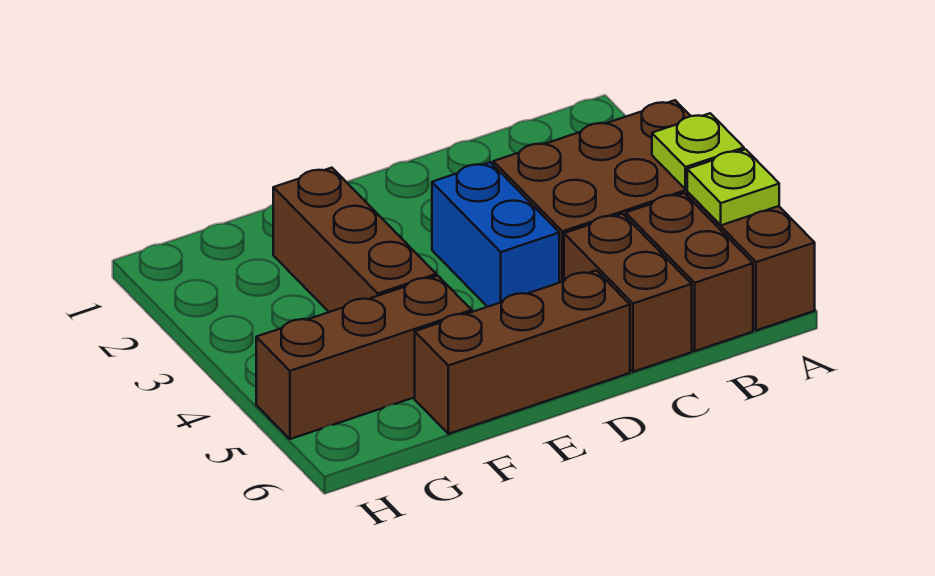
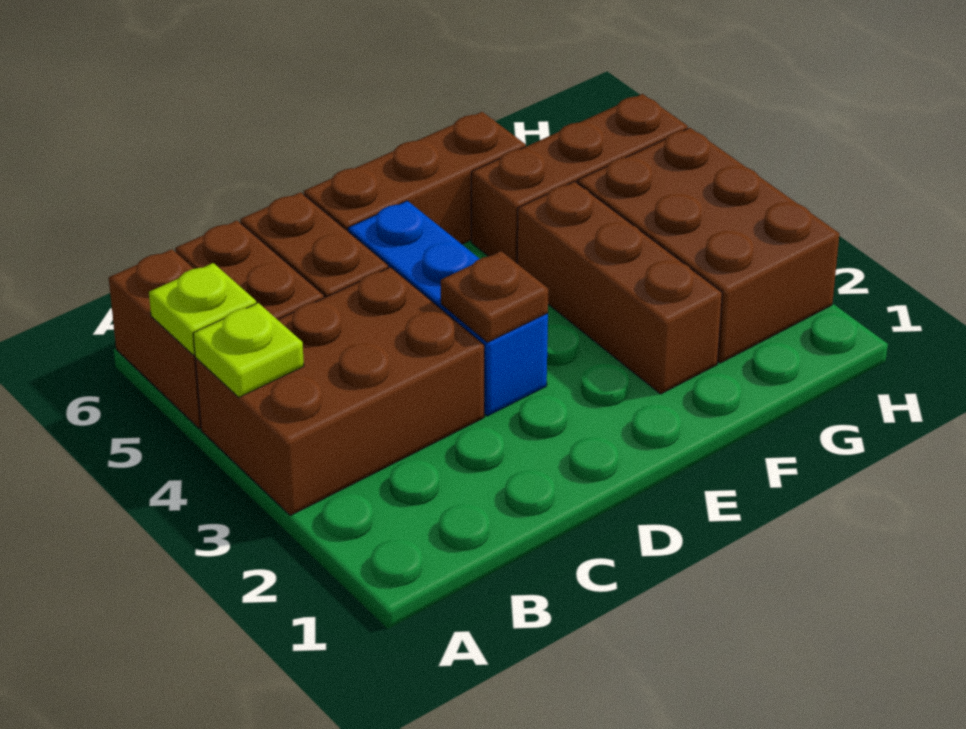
blue brick D3:D4 level 1 -> blue brick D3:D5 level 1
none -> brown plate D3 level 2
none -> brown brick G2:H4 level 1

